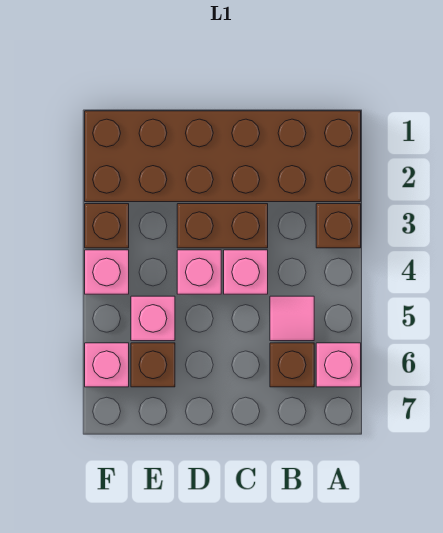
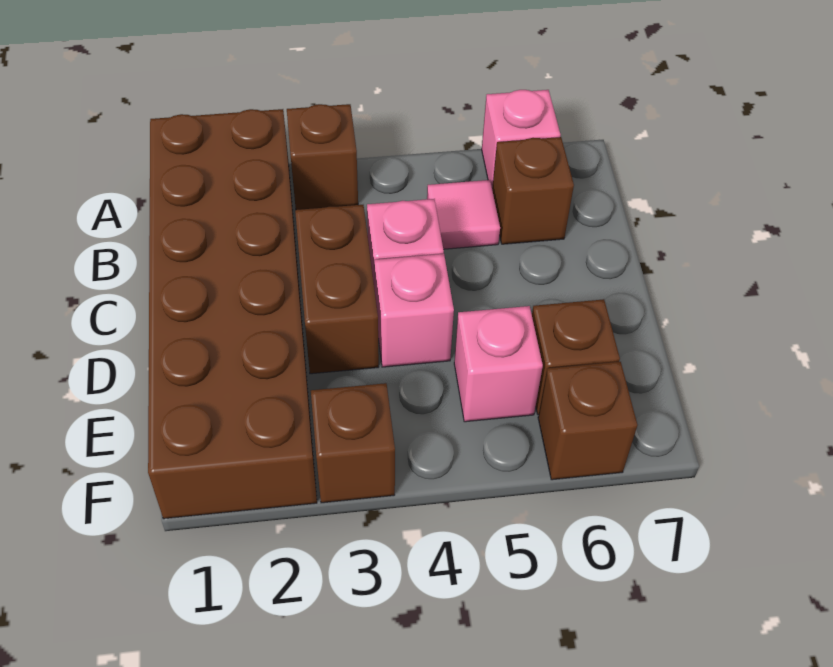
pink brick F4 level 1 -> none
pink brick F6 level 1 -> brown brick F6 level 1

